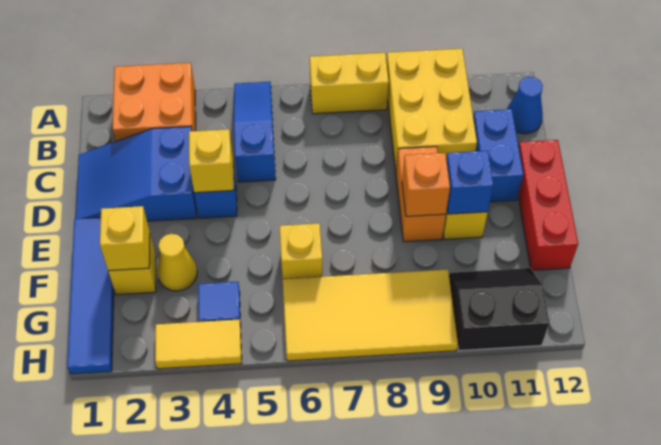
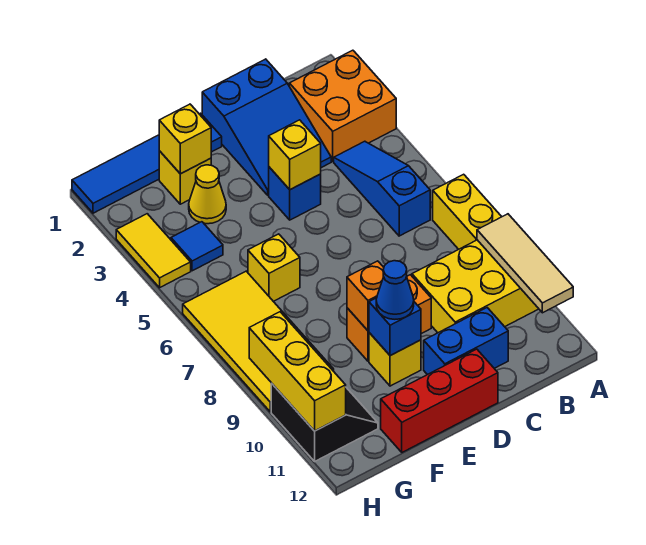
blue slope A5:C5 level 1 top C -> blue slope B4:B6 level 1 top 6
none -> tan tile A9:A11 level 2
blue cone B12 level 1 -> blue cone E10 level 3
blue slope C1:D3 level 1 top 3 -> blue slope C1:D3 level 1 top 1
none -> yellow brick H9:H11 level 2

